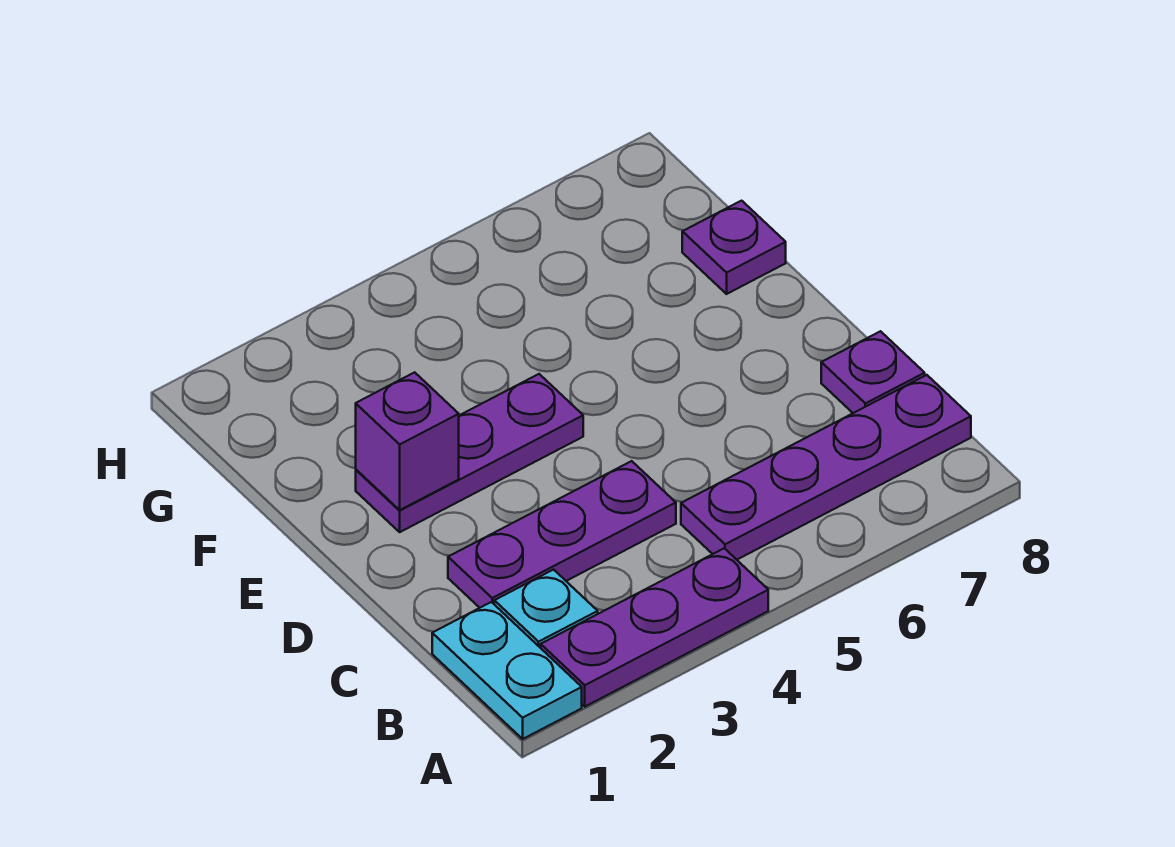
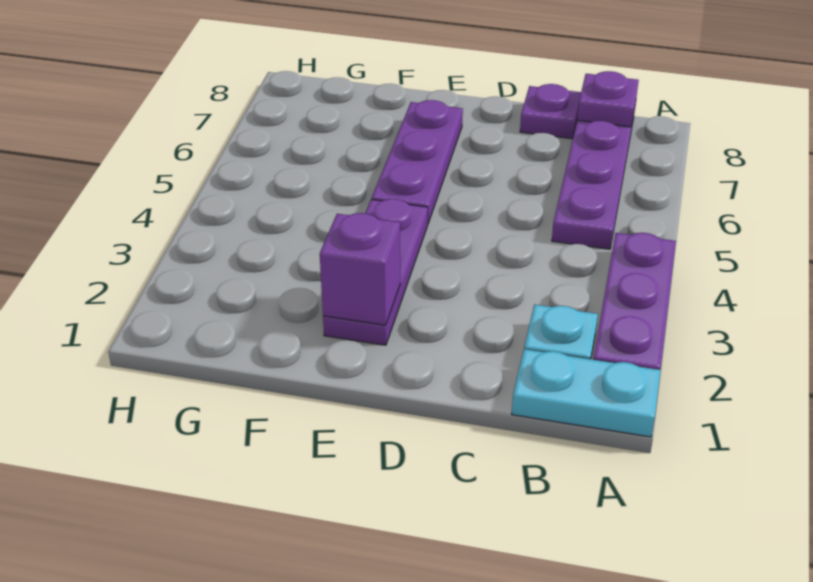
purple plate C2:C4 level 1 -> purple plate E5:E7 level 1
purple plate F8 level 1 -> purple plate B8 level 2

